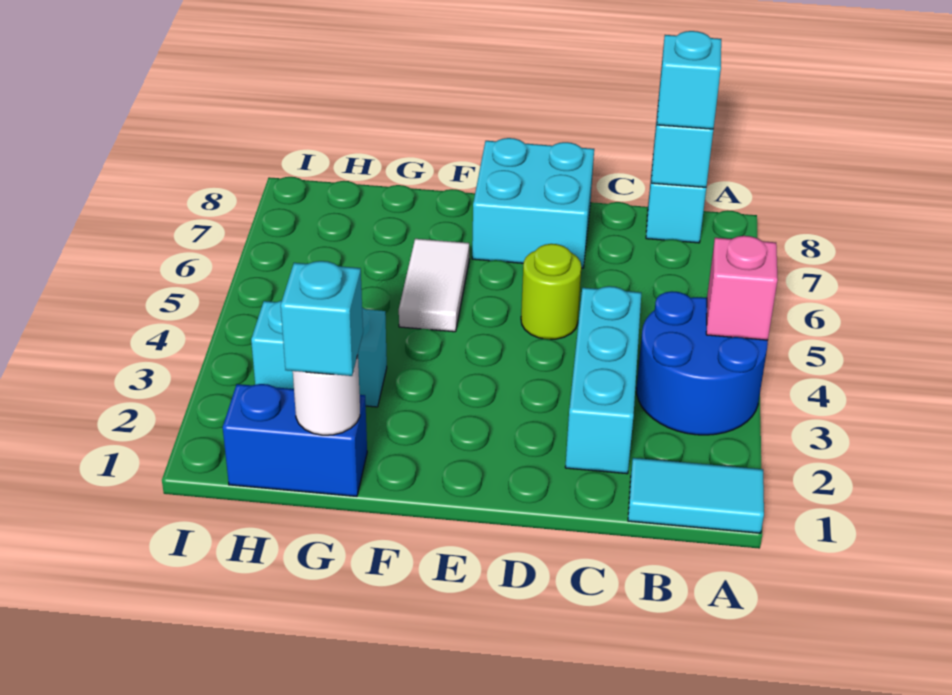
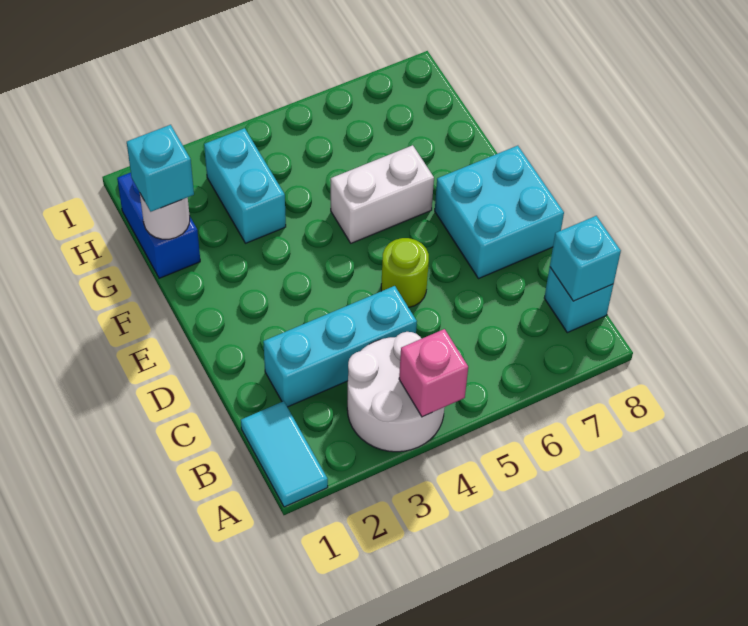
blue round brick A3:B4 level 1 -> white round brick A3:B4 level 1
cyan brick B8 level 3 -> none
white tile F5:F6 level 1 -> white brick F5:F6 level 1

